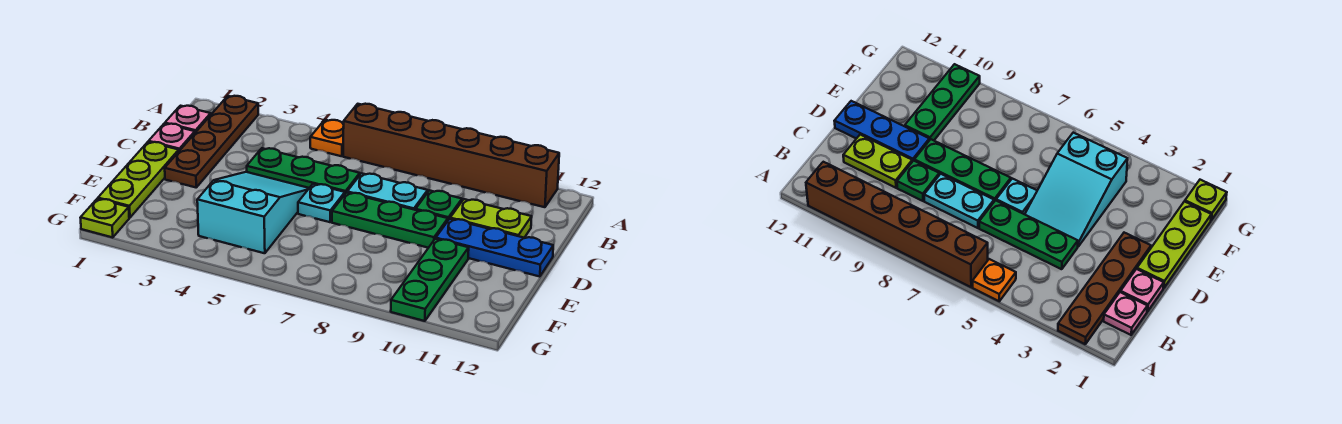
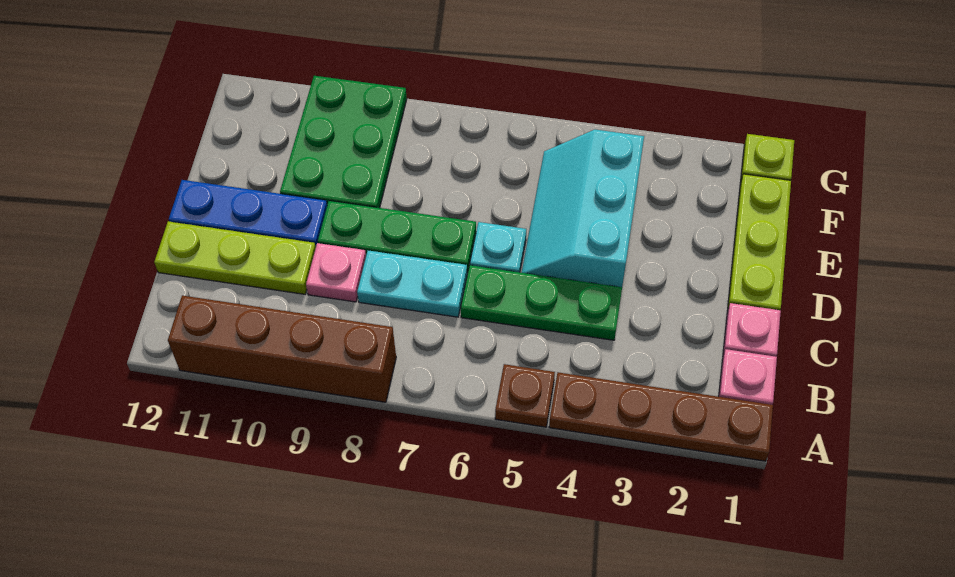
brown plate A2:D2 level 1 -> brown plate A1:A4 level 1
orange plate A5 level 1 -> brown plate A5 level 1
brown brick A6:A11 level 1 -> brown brick A8:A11 level 1
green plate C9 level 1 -> pink plate C9 level 1
lime plate C10:C11 level 1 -> lime plate C10:C12 level 1
cyan slope D4:F5 level 1 top F -> cyan slope D4:F5 level 1 top 4
green plate E10:G10 level 1 -> green plate E9:G10 level 1

